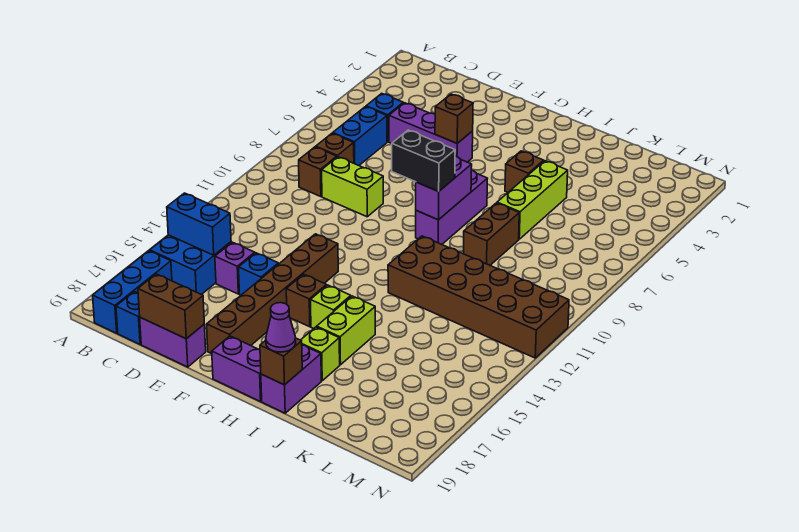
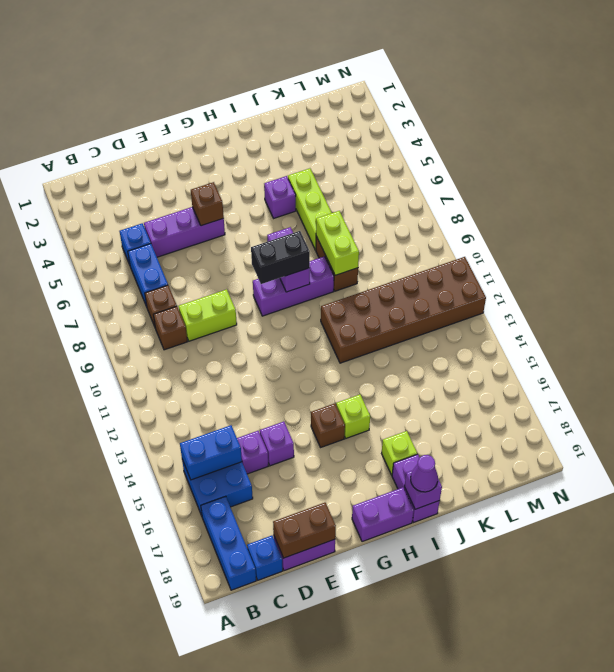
blue brick E15 level 1 -> purple brick E15 level 1
brown brick F13:F18 level 1 -> none
purple brick H7:H9 level 1 -> purple brick G9:I9 level 1
brown brick I5 level 1 -> purple brick I5 level 1
lime brick I15:I16 level 1 -> lime brick J8:J9 level 2
brown brick I19 level 2 -> purple brick I19 level 2

